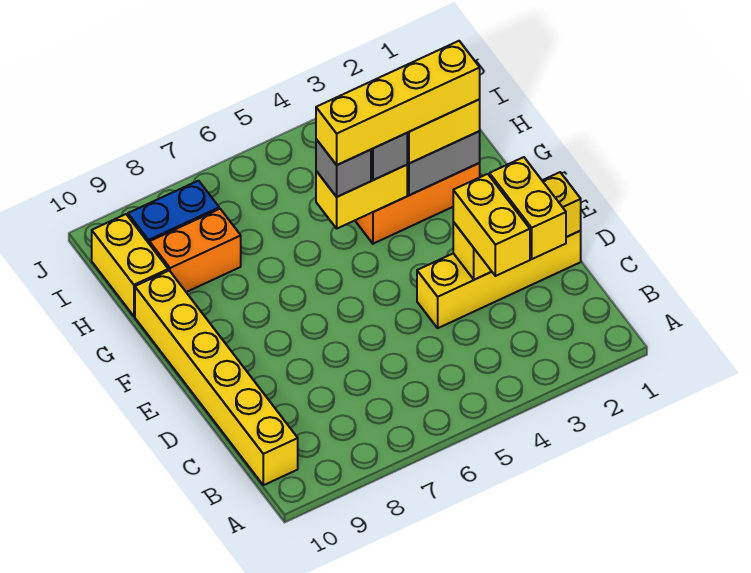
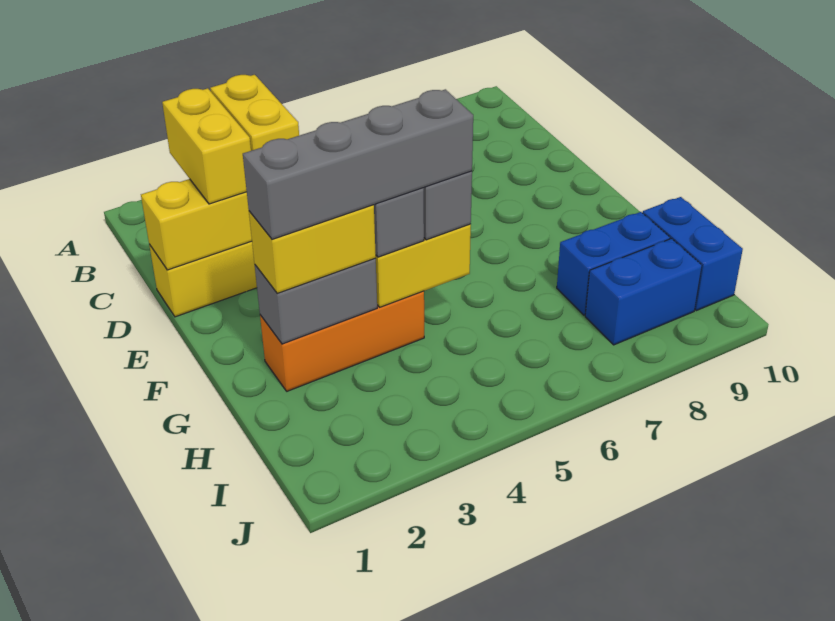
yellow brick B10:G10 level 1 -> none
yellow brick G2:G5 level 4 -> grey brick G2:G5 level 4
orange brick H8:H9 level 1 -> blue brick H8:H9 level 1
yellow brick H10:I10 level 1 -> blue brick H10:I10 level 1

